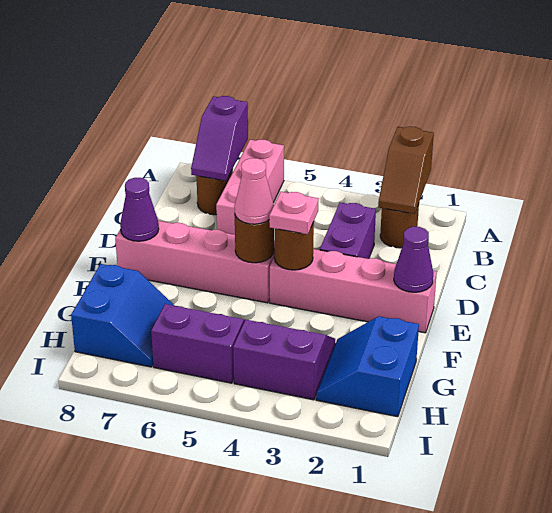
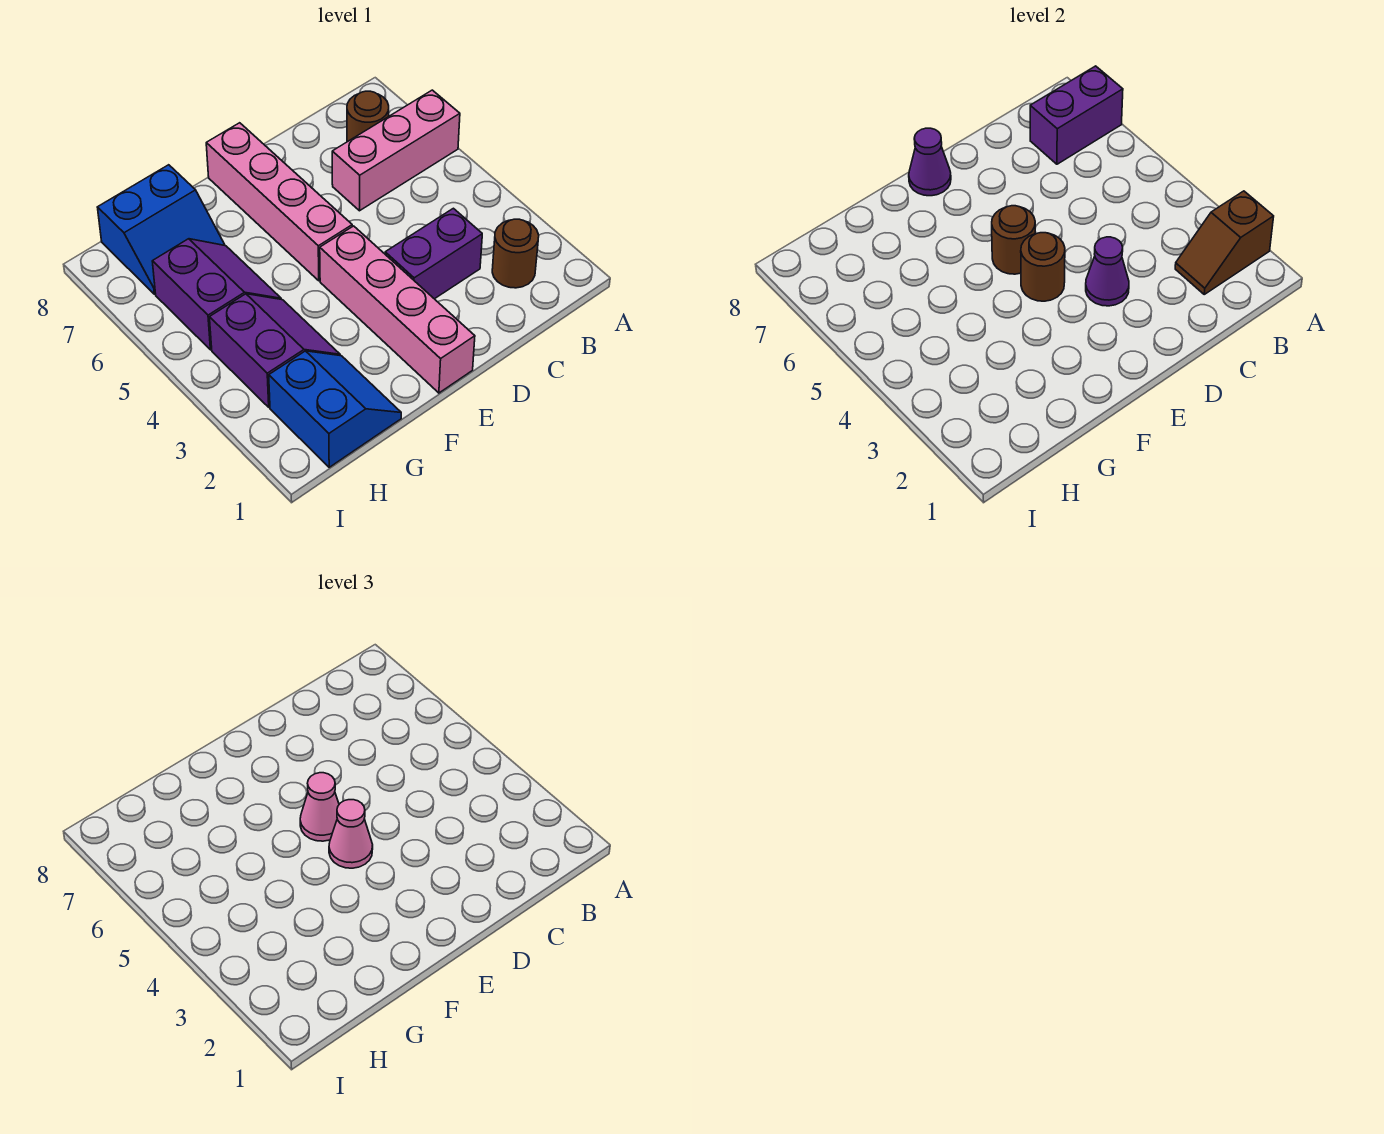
purple slope A7:B7 level 2 top A -> purple brick A7:B7 level 2
purple cone E1 level 2 -> purple cone D3 level 2
pink plate E4 level 3 -> pink cone E4 level 3
blue slope G1:H2 level 1 top 1 -> blue slope G1:H2 level 1 top H

